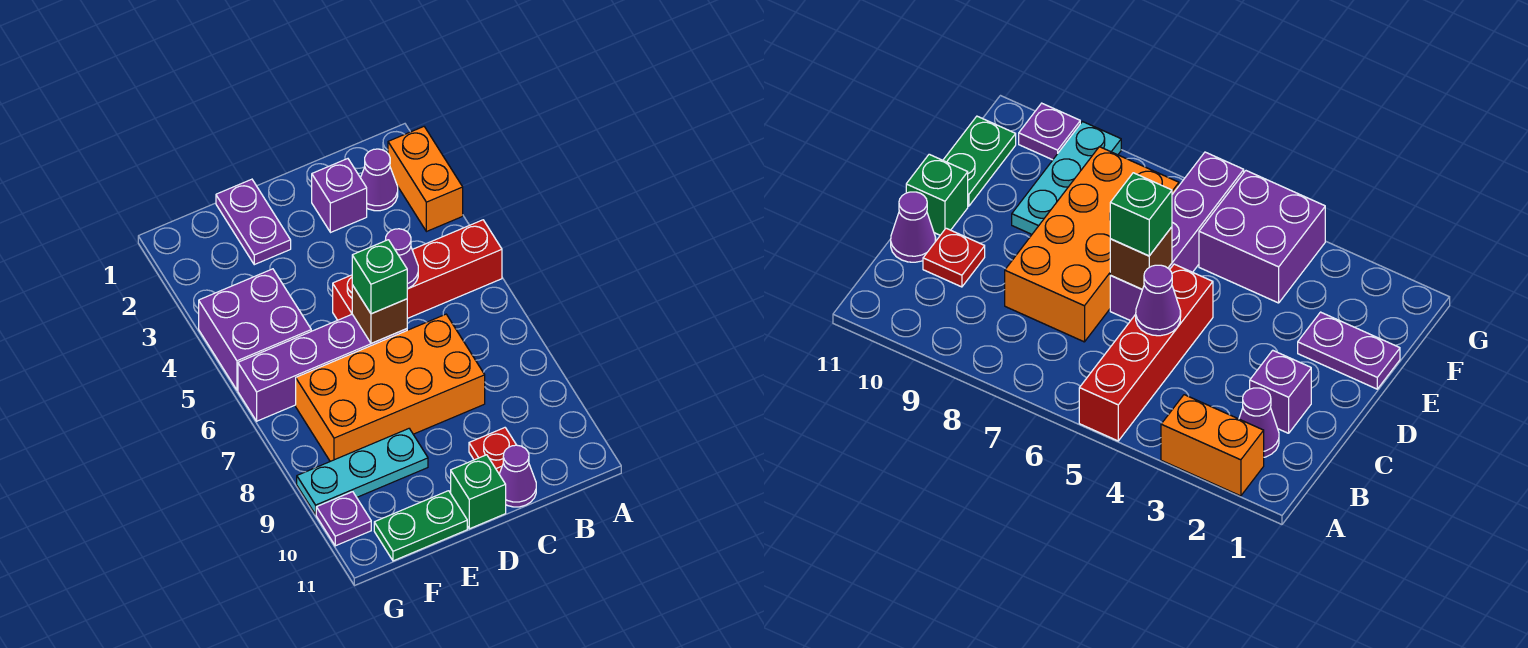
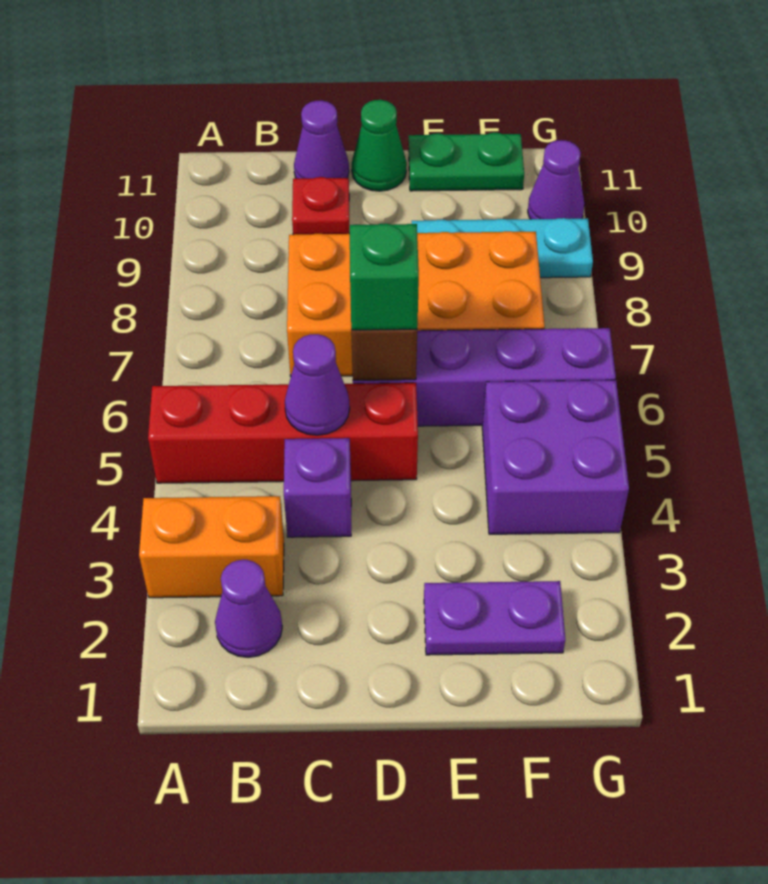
orange brick A2:A3 level 1 -> orange brick A3:B3 level 1
purple brick C2 level 1 -> purple brick C4 level 1
green brick D11 level 1 -> green cone D11 level 1
purple plate E1:E2 level 1 -> purple plate E2:F2 level 1
purple plate G10 level 1 -> purple cone G10 level 1

